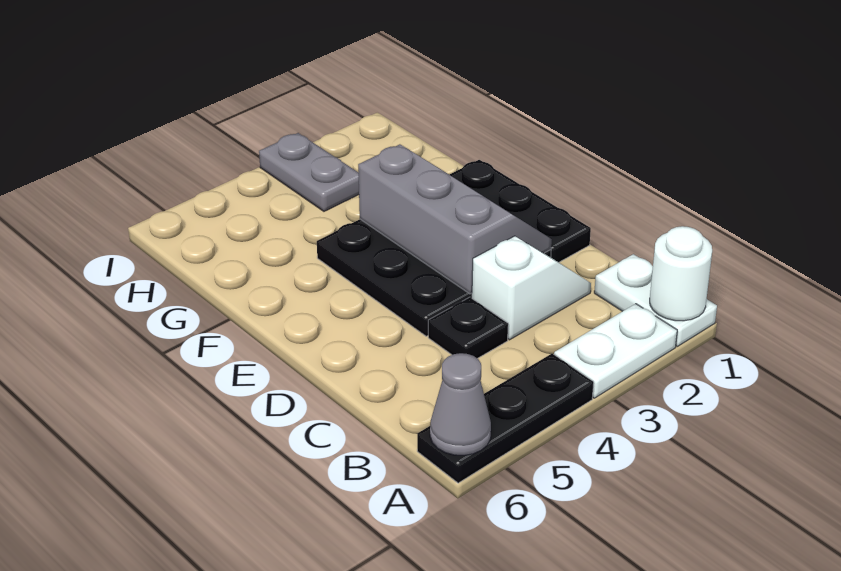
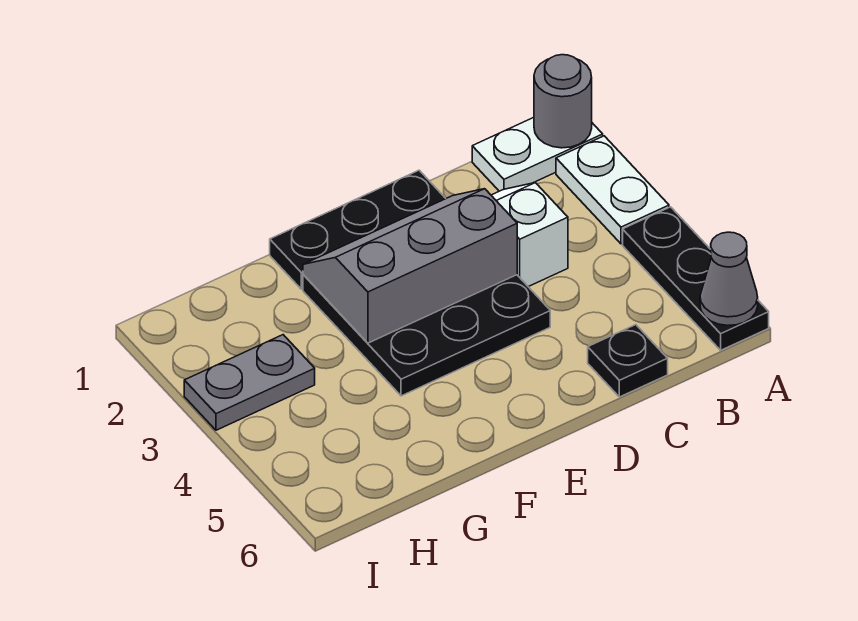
white round brick A1 level 2 -> grey round brick A1 level 2
black plate C4 level 1 -> black plate C6 level 1

